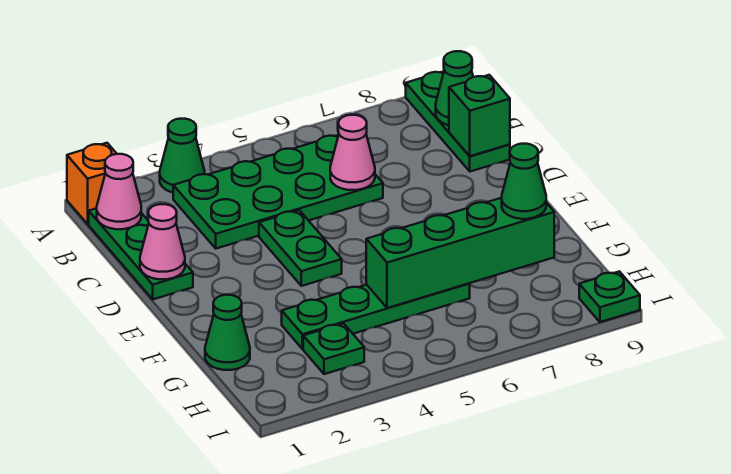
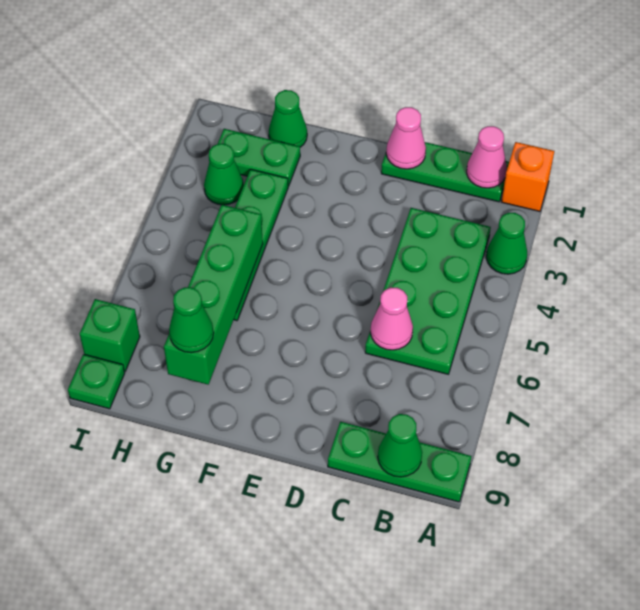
green brick C9 level 2 -> green brick I8 level 1
green plate D4:E4 level 1 -> green plate G2:H2 level 1
green plate H3 level 1 -> green cone H3 level 1

